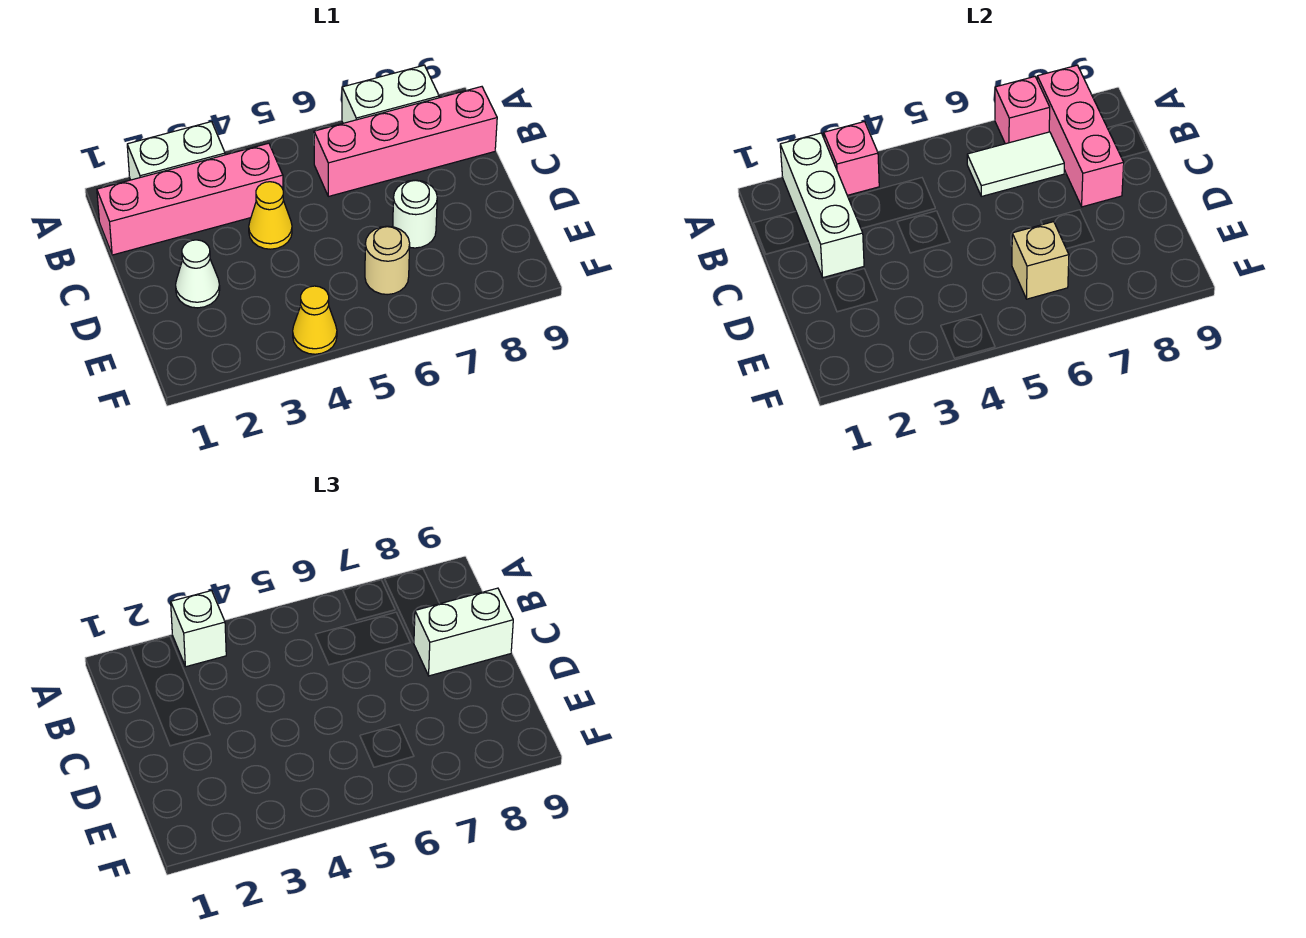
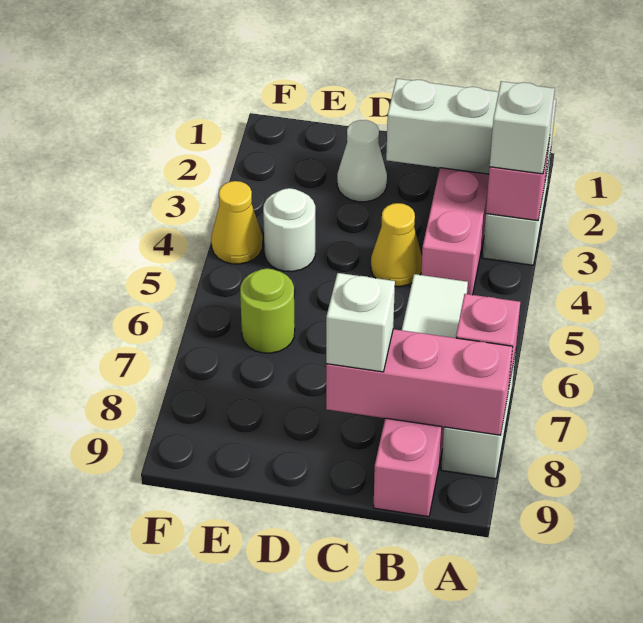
white brick C8:C9 level 3 -> white brick C8 level 3
white round brick D7 level 1 -> white round brick E4 level 1
tan round brick E6 level 1 -> lime round brick E6 level 1
tan brick E6 level 2 -> none

